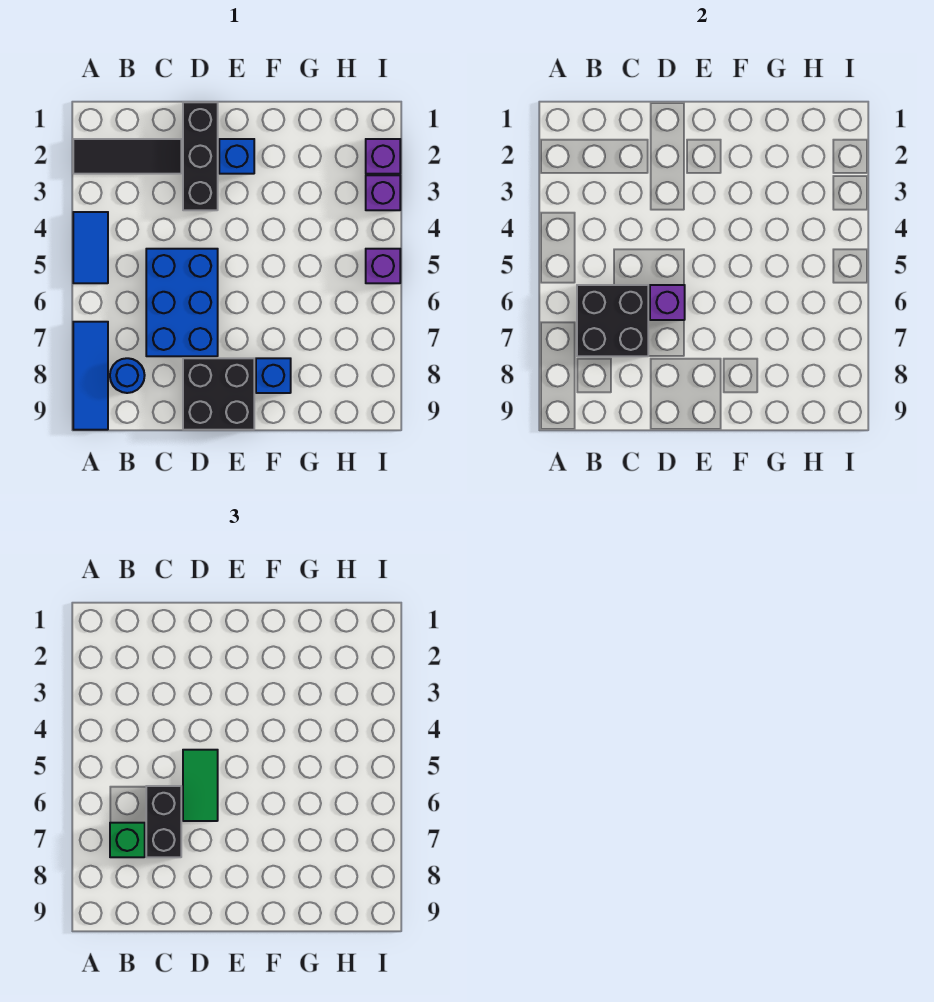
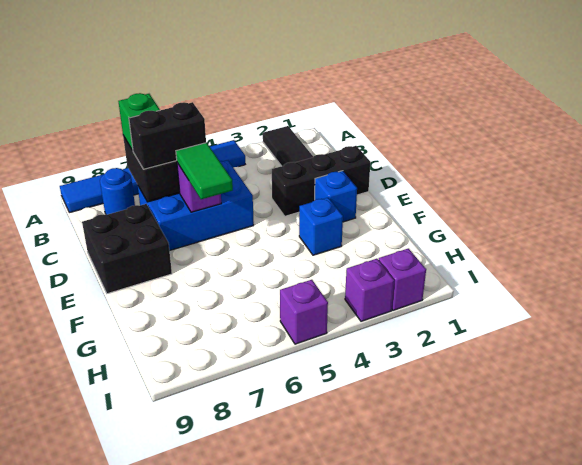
green tile D5:D6 level 3 -> green tile D6:E6 level 3
blue brick F8 level 1 -> blue brick F3 level 1

